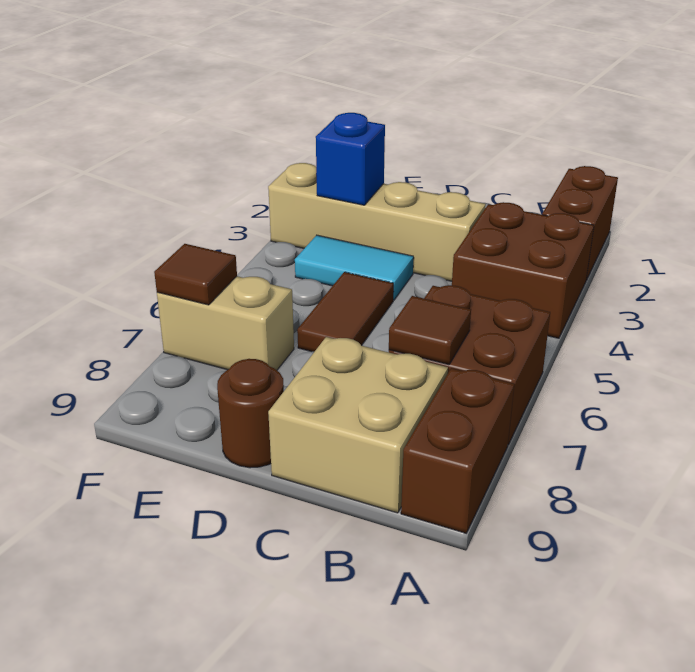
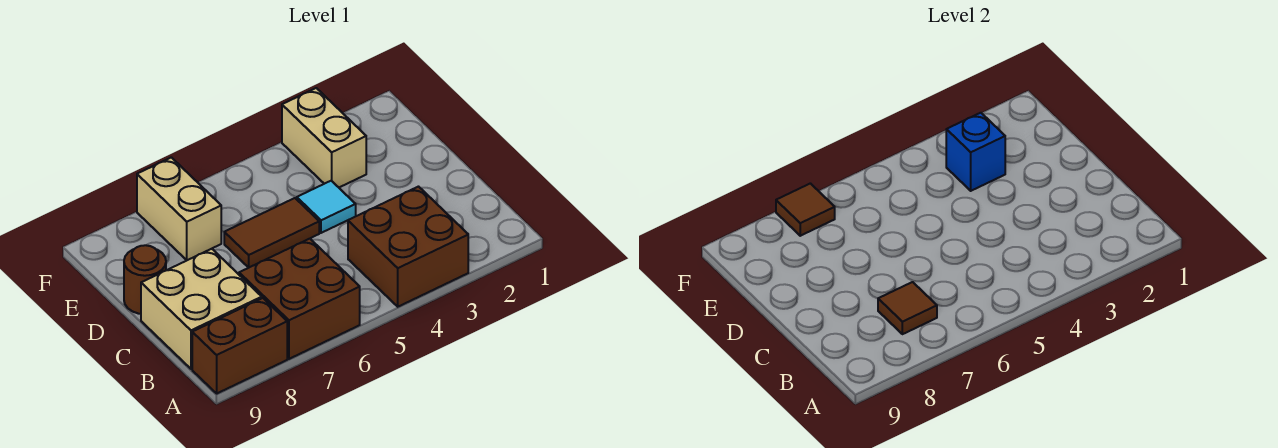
brown brick A1:A2 level 1 -> none
tan brick C3:F3 level 1 -> tan brick E3:F3 level 1
cyan tile D4:E4 level 1 -> cyan tile D4 level 1

